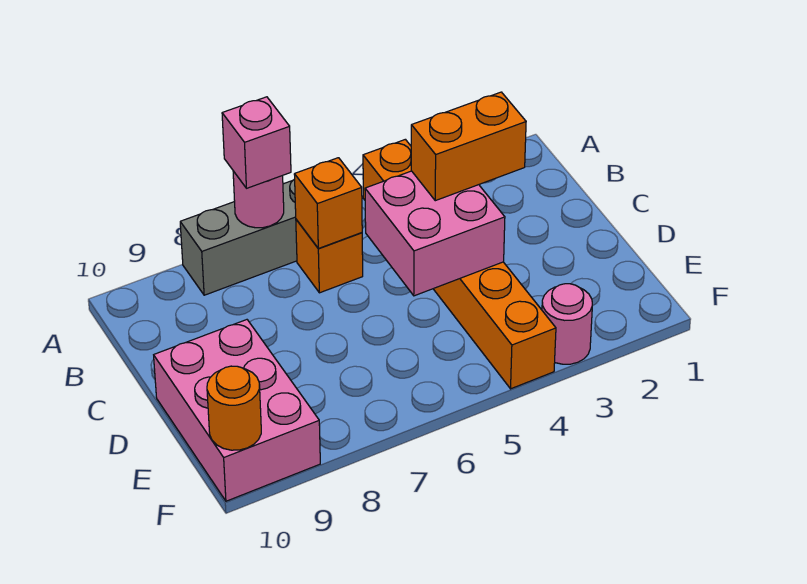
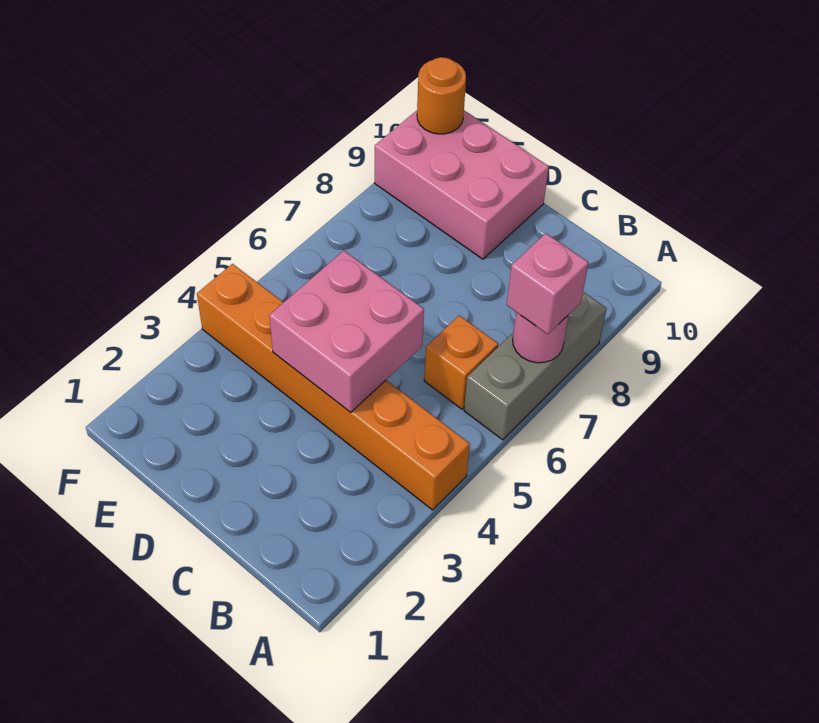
orange brick B6 level 2 -> none
orange brick C3:C4 level 3 -> none
pink round brick F3 level 1 -> none

